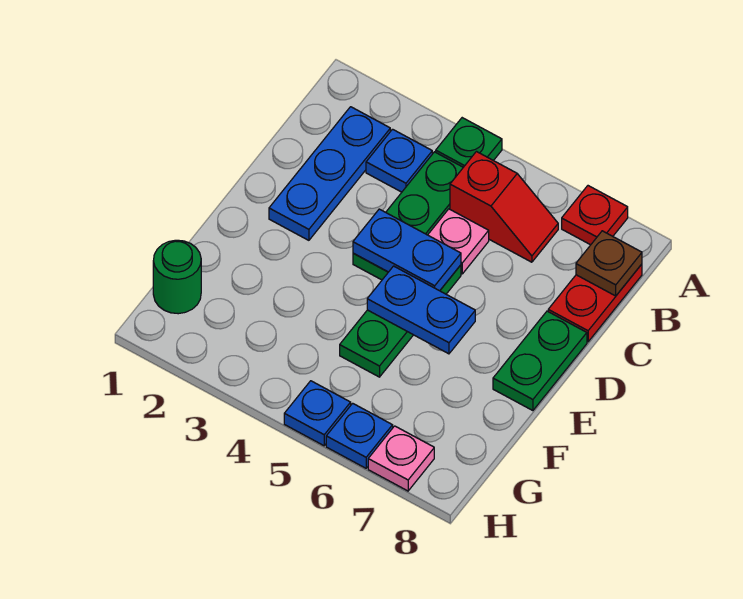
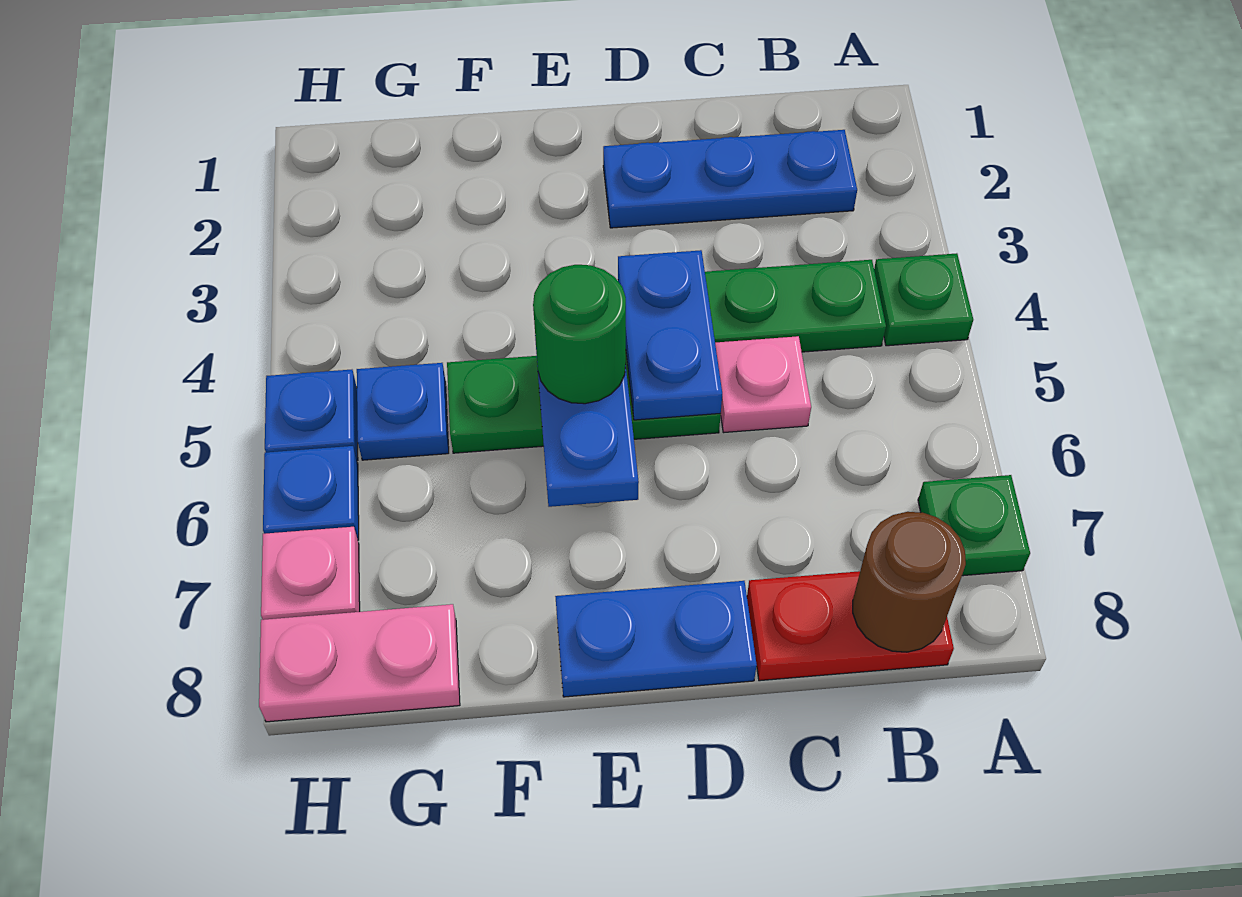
red plate A7 level 1 -> green plate A7 level 1
blue plate B3 level 1 -> blue plate G5 level 1
red slope B5:B6 level 1 top 5 -> none
brown plate B8 level 2 -> brown round brick B8 level 2
green plate D8:E8 level 1 -> blue plate D8:E8 level 1
green round brick G1 level 1 -> green round brick E5 level 3
none -> pink plate G8:H8 level 1

